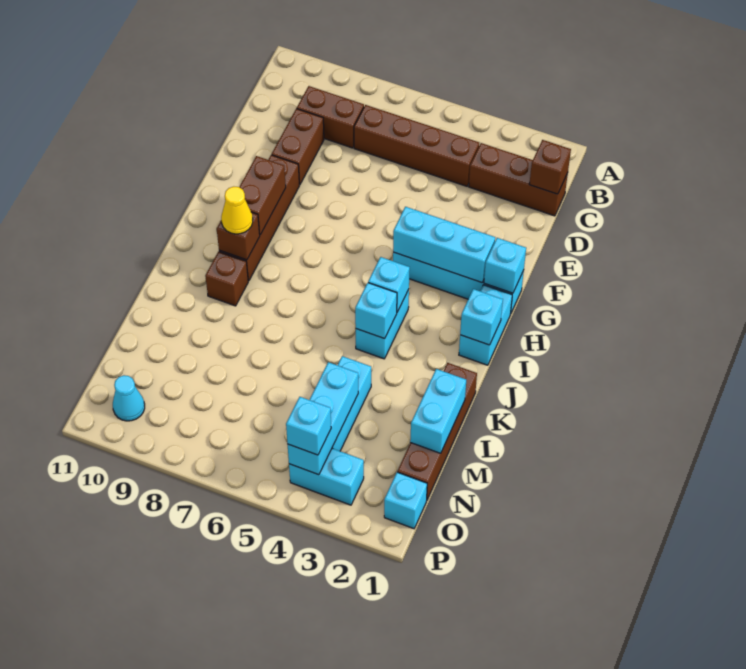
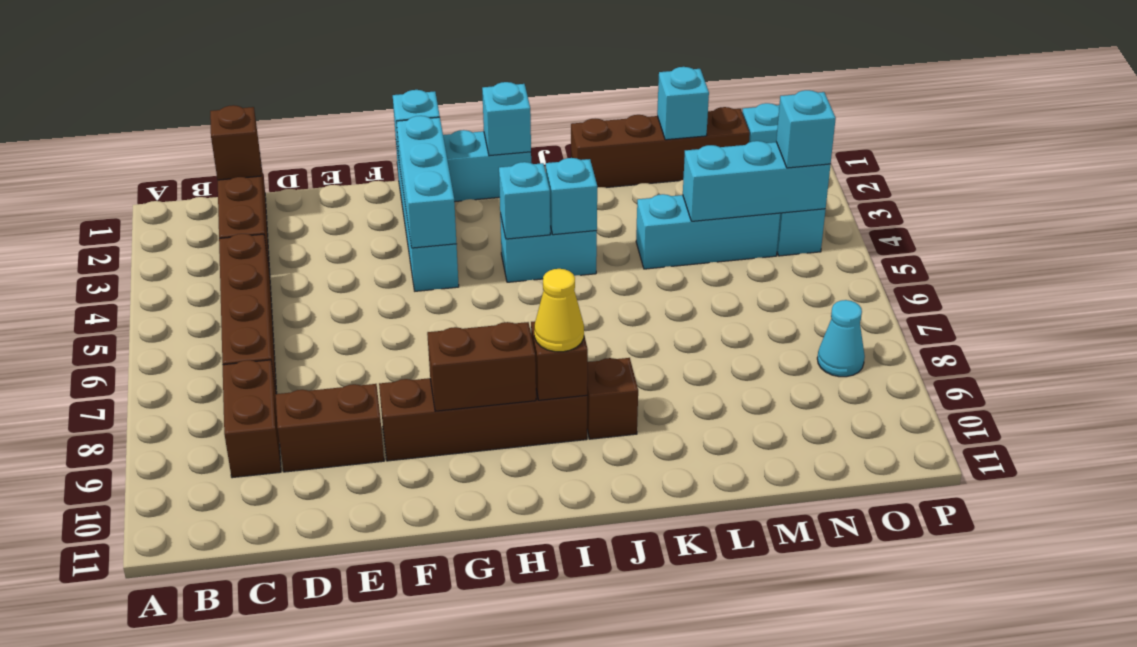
cyan brick L1:M1 level 2 -> cyan brick M1 level 2
cyan cone O10 level 1 -> cyan cone O8 level 1

